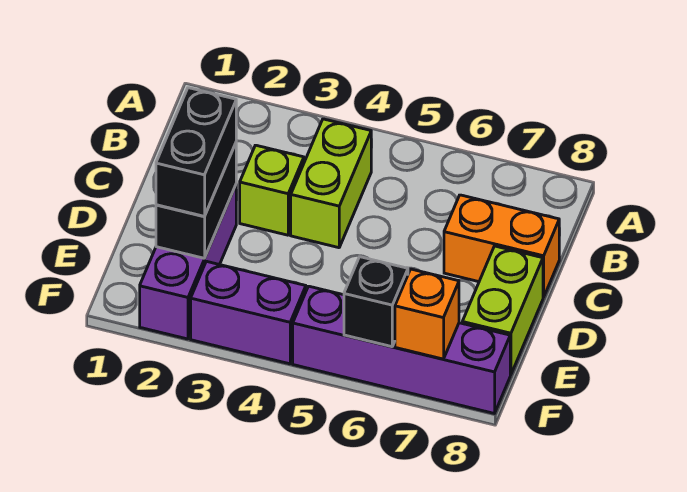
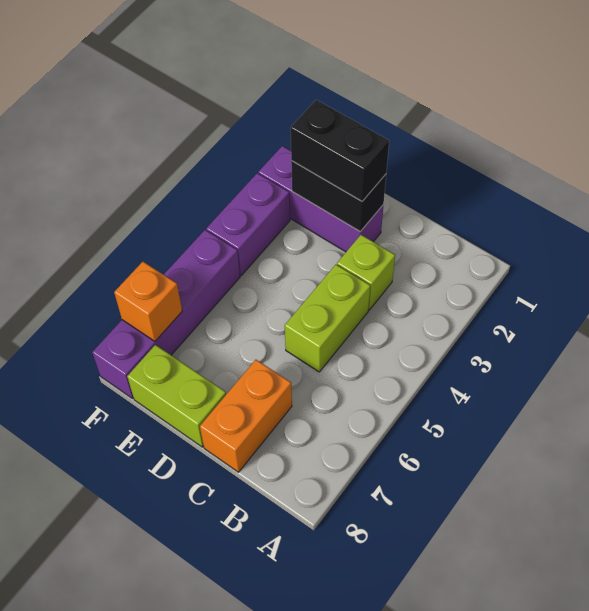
lime brick B4:C4 level 1 -> lime brick C4:C5 level 1
black brick F6 level 2 -> none

